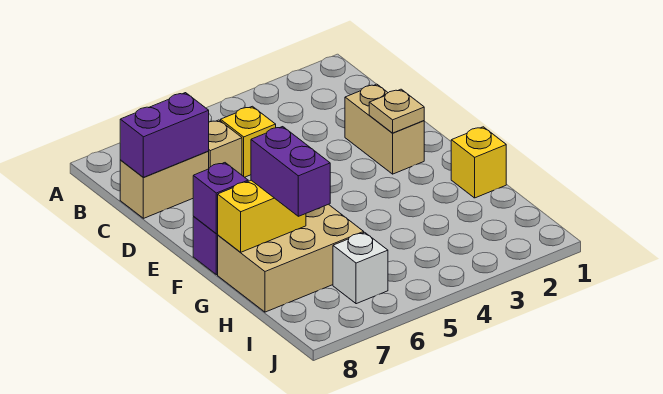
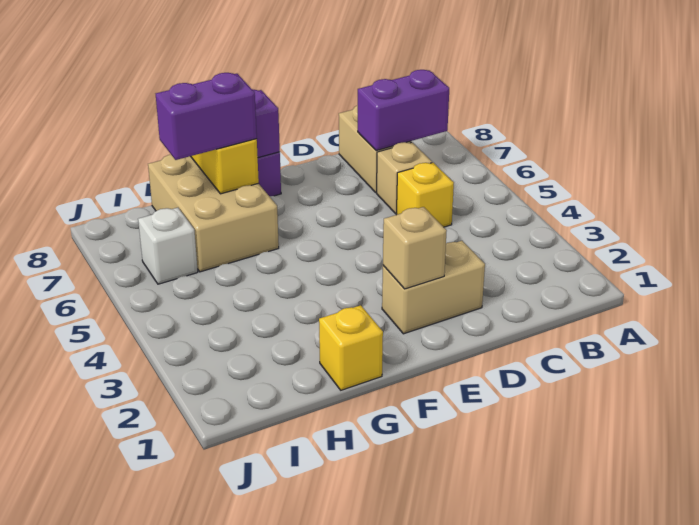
purple brick C7:C8 level 2 -> purple brick B7:C7 level 2
tan plate E2 level 2 -> tan brick E2 level 2

